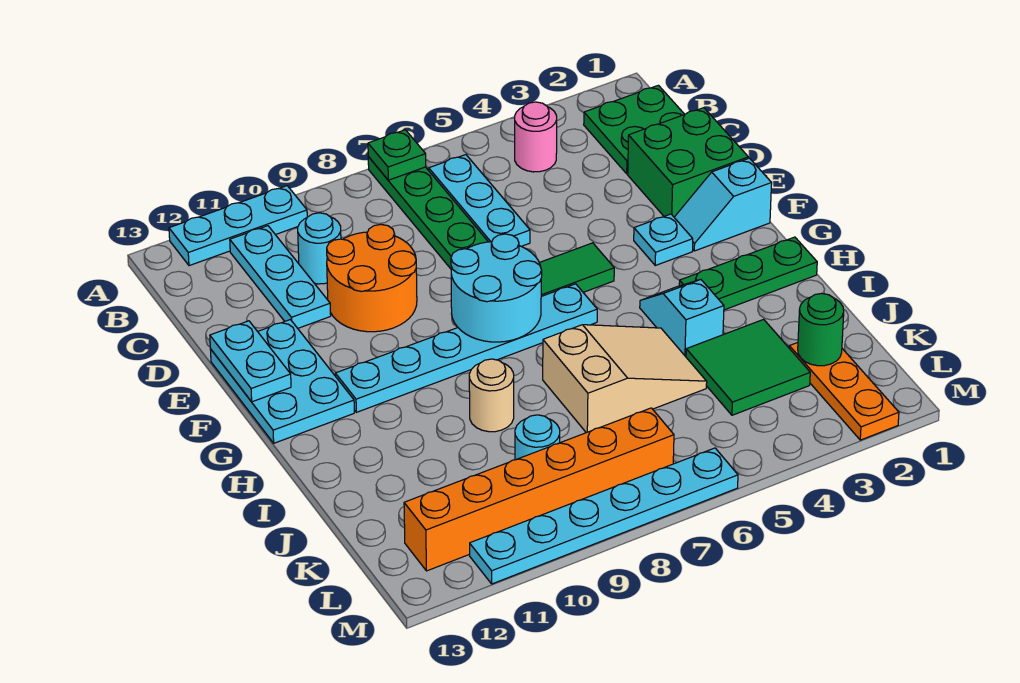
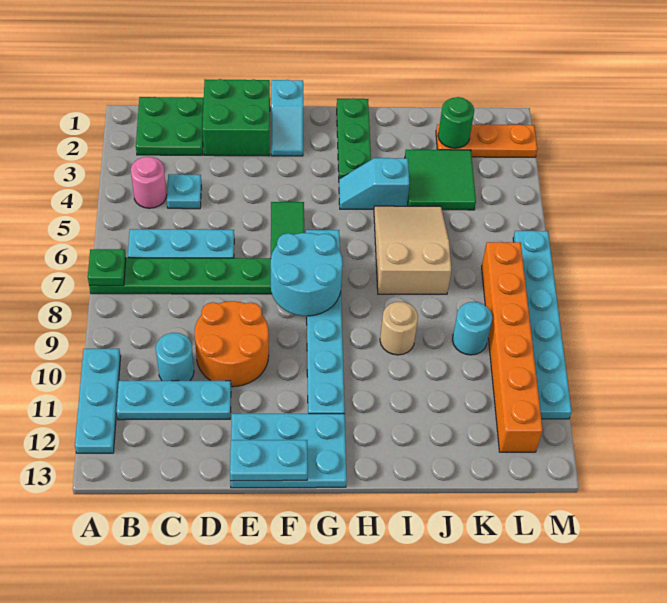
cyan plate F3 level 1 -> cyan plate C4 level 1

